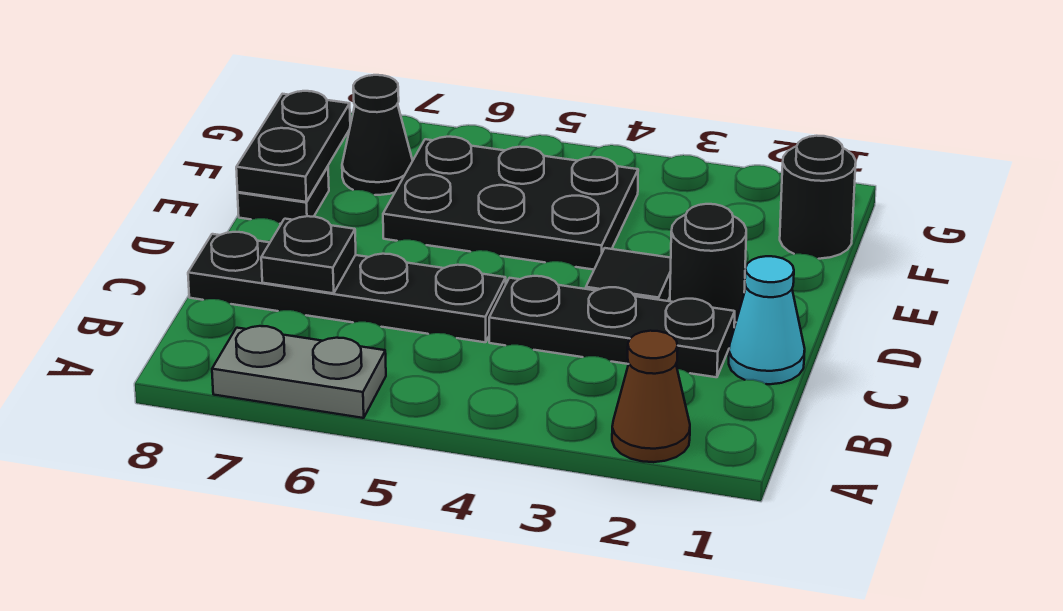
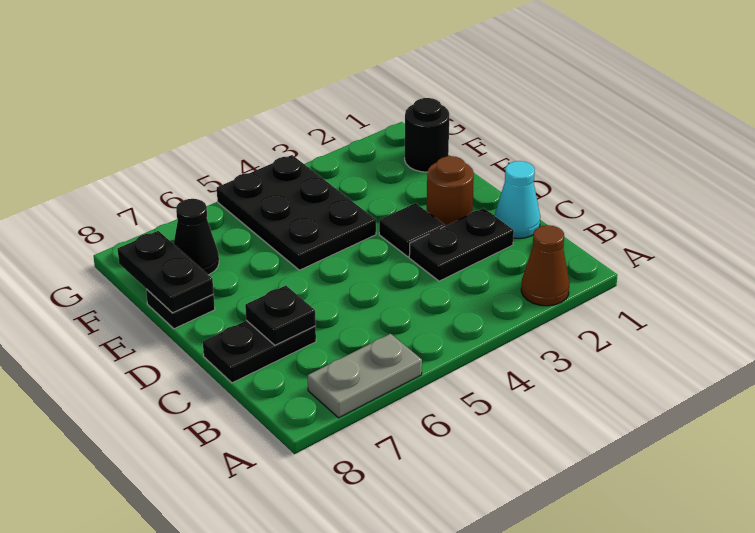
black plate C2:C4 level 1 -> black plate C2:C3 level 1
black plate C5:C8 level 1 -> black plate C7:C8 level 1
black round brick D2 level 1 -> brown round brick D2 level 1
black plate E4:F6 level 1 -> black plate E4:G5 level 1

